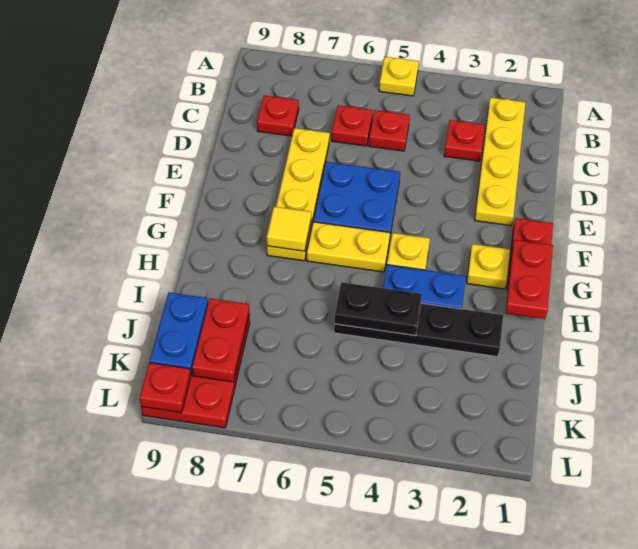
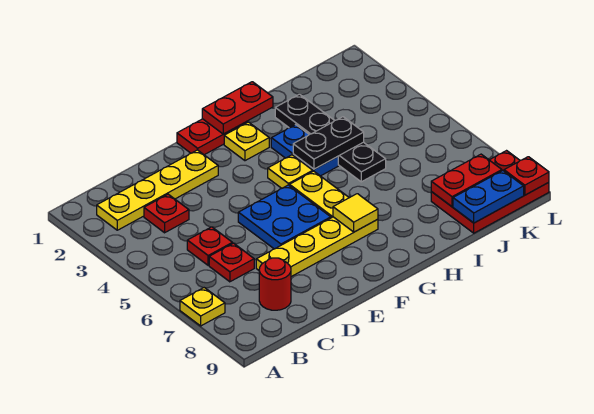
yellow plate A5 level 1 -> yellow plate A7 level 1
red plate C8 level 1 -> red round brick C8 level 1
black plate I4:I5 level 2 -> black plate H4:I4 level 2

